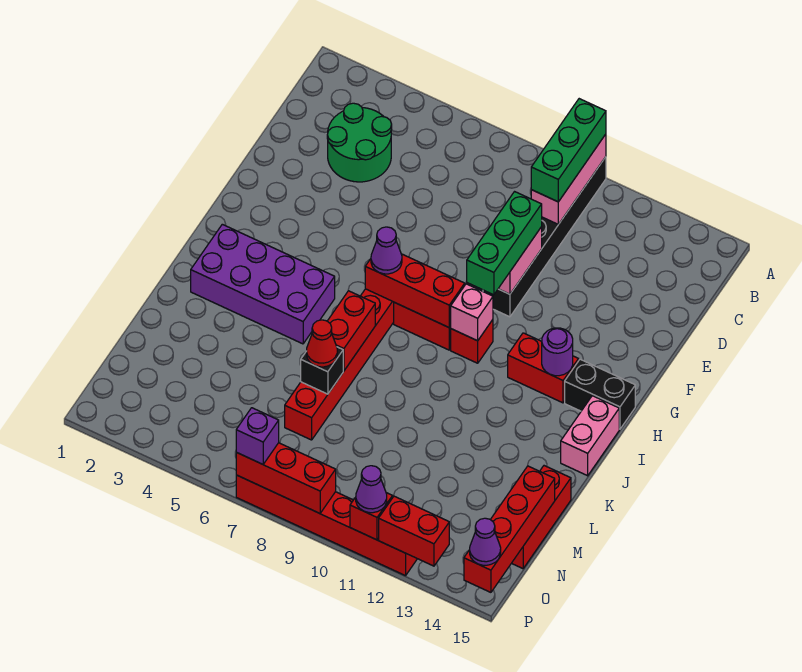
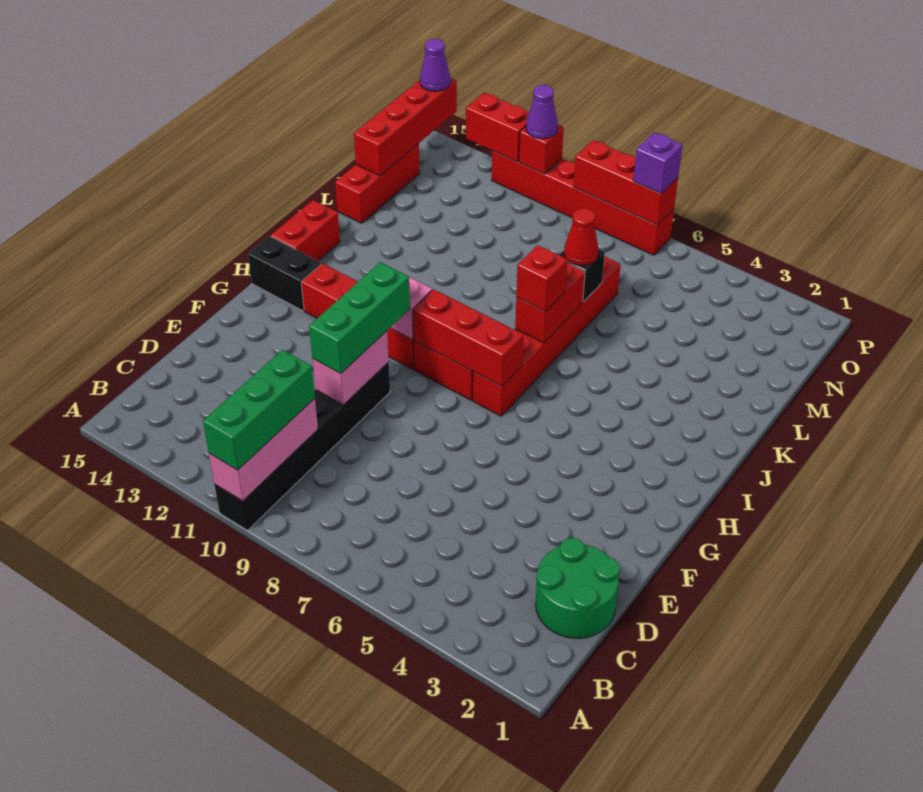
green round brick C3:D4 level 1 -> green round brick C1:D2 level 1
purple cone H7 level 3 -> none
purple round brick H13 level 2 -> none
purple brick I2:J5 level 1 -> none
pink brick I15:J15 level 1 -> red brick I15:J15 level 1
none -> red brick J7 level 3

